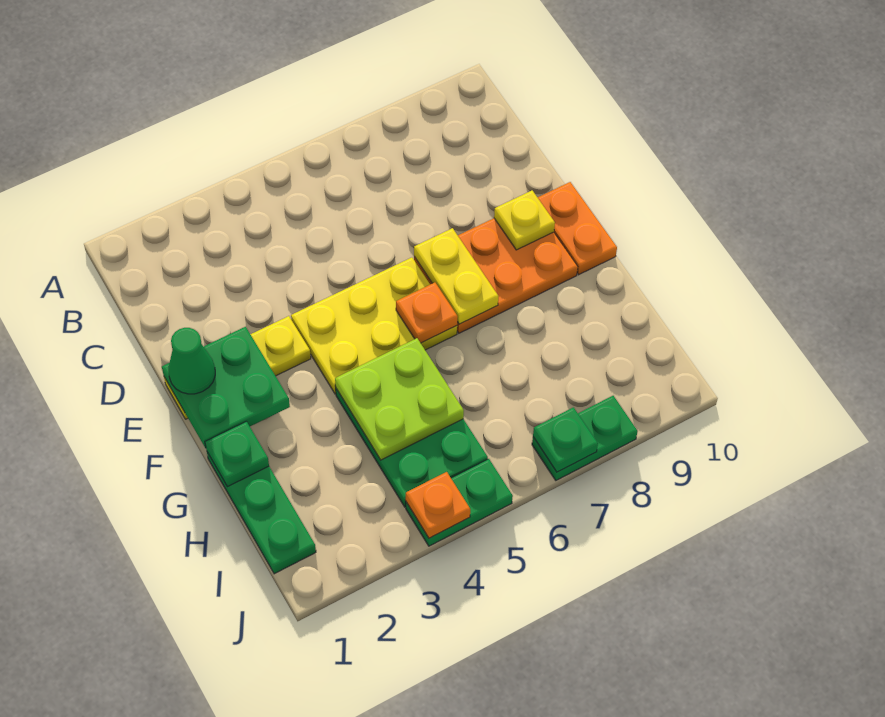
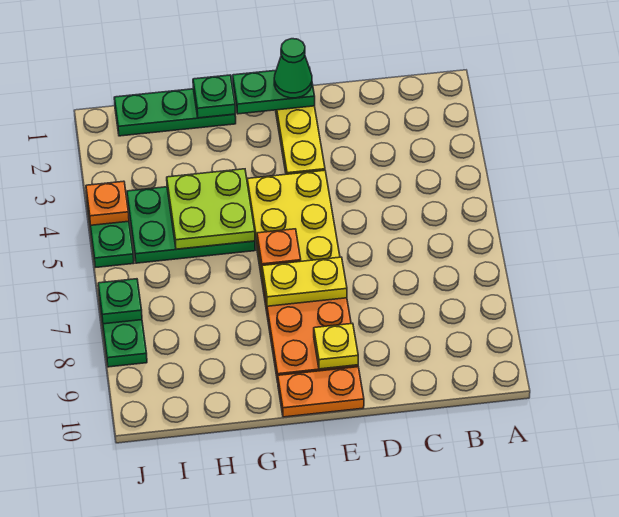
green plate E1:F2 level 2 -> green plate E1:F1 level 2

